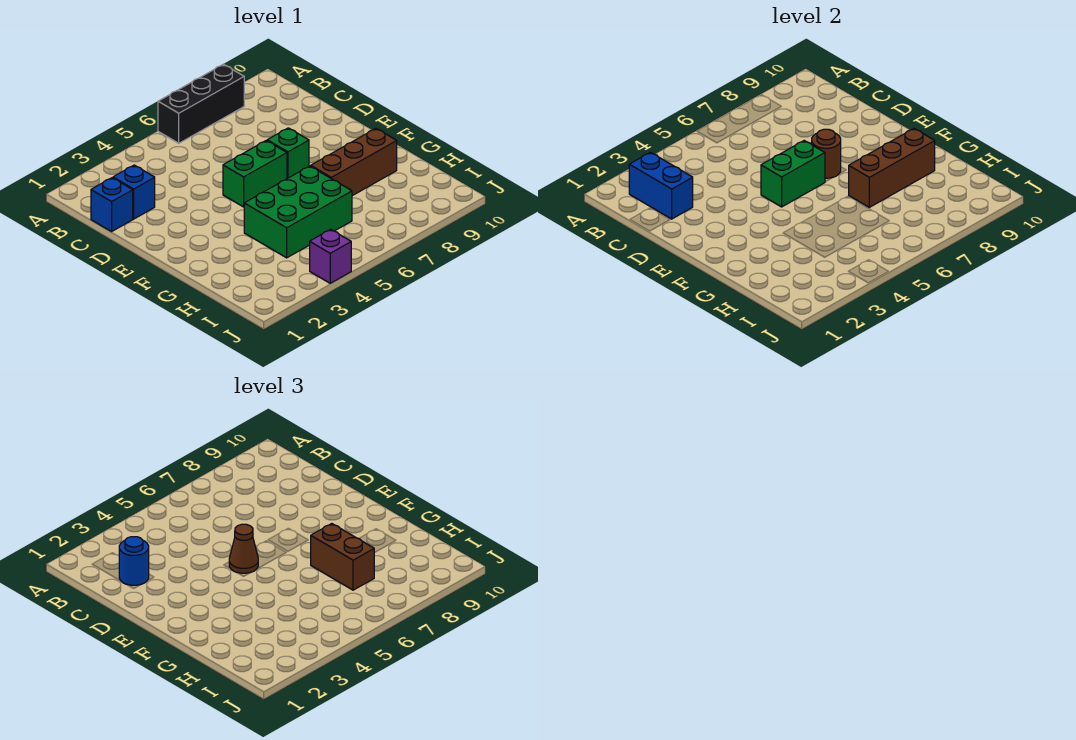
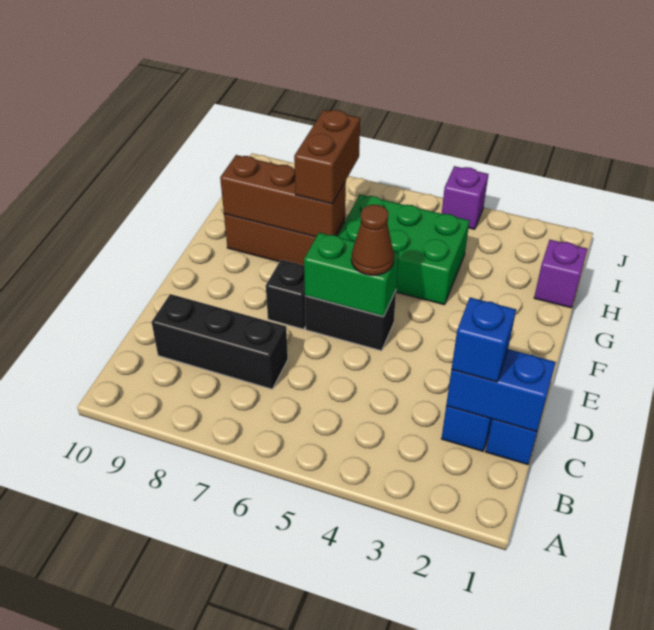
black brick A6:A8 level 1 -> black brick C7:C9 level 1
blue brick B2:C2 level 2 -> blue brick C1:C2 level 2
blue round brick C2 level 3 -> blue brick C2 level 3
green brick E5:E6 level 1 -> black brick E5:E6 level 1
green brick E7 level 1 -> black brick E7 level 1
brown round brick E7 level 2 -> none
none -> purple brick H1 level 1

